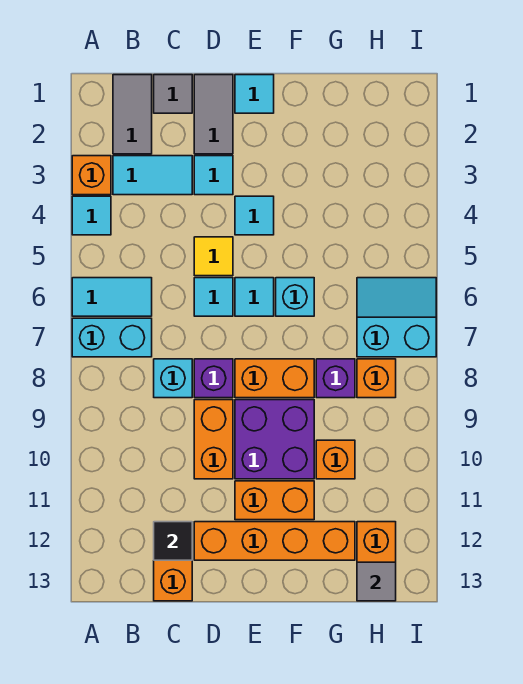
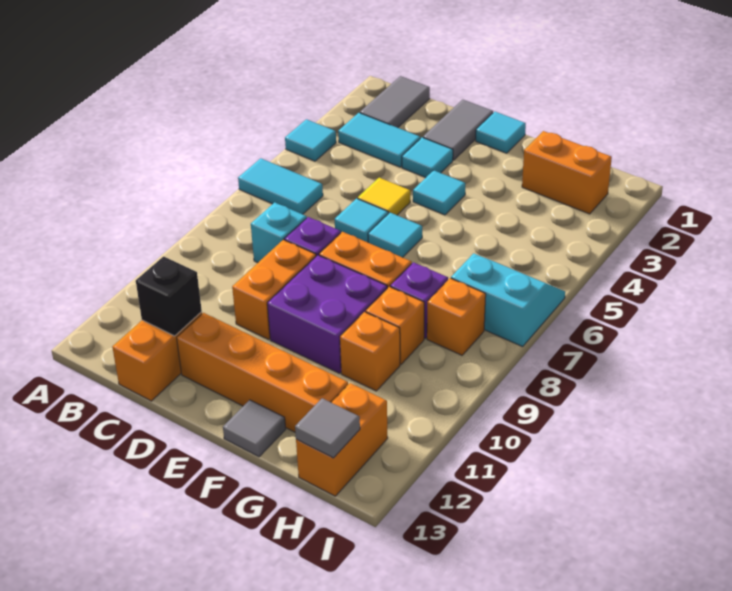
orange brick A3 level 1 -> orange brick G9 level 1
cyan brick A7:B7 level 1 -> none
grey tile C1 level 1 -> grey tile F13 level 1
black tile C12 level 2 -> black brick C12 level 2
orange brick E11:F11 level 1 -> orange brick G2:H2 level 1
cyan brick F6 level 1 -> none

